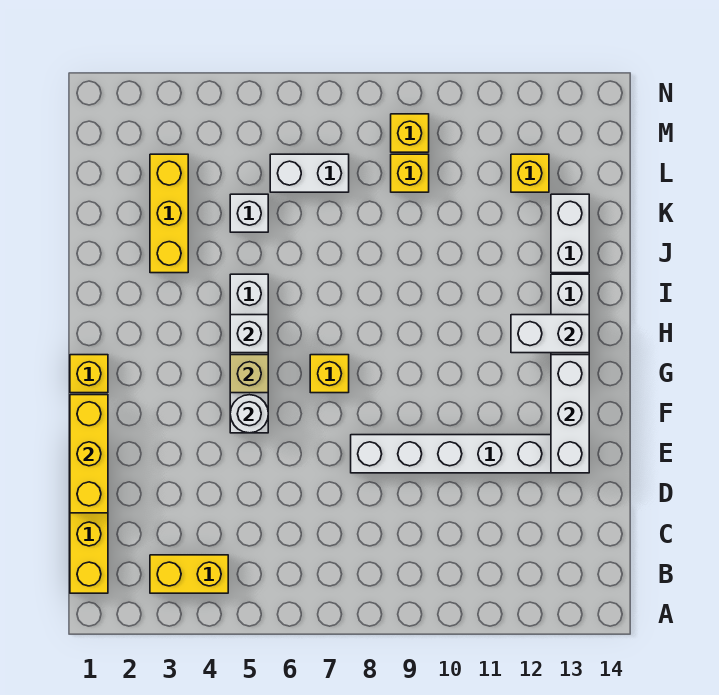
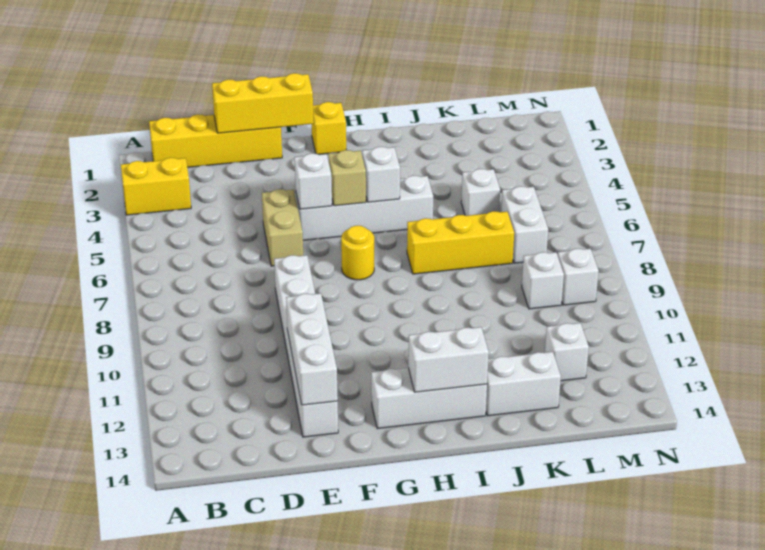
yellow brick B3:B4 level 1 -> yellow brick A3:B3 level 1
none -> tan brick E5:E6 level 1
white brick E13:G13 level 2 -> white brick E11:E13 level 2
white round brick F5 level 2 -> white brick F5 level 2
yellow brick G7 level 1 -> yellow round brick G7 level 1
white brick H12:H13 level 2 -> white brick H13:I13 level 2
yellow brick J3:L3 level 1 -> yellow brick I7:K7 level 1
yellow brick L9 level 1 -> white brick L9 level 1
yellow brick L12 level 1 -> white brick L12 level 1
yellow brick M9 level 1 -> white brick M9 level 1

